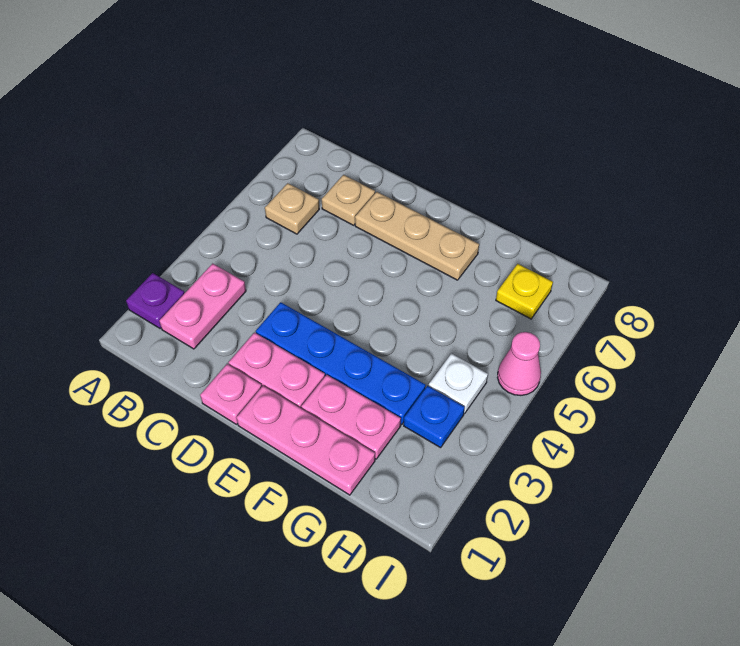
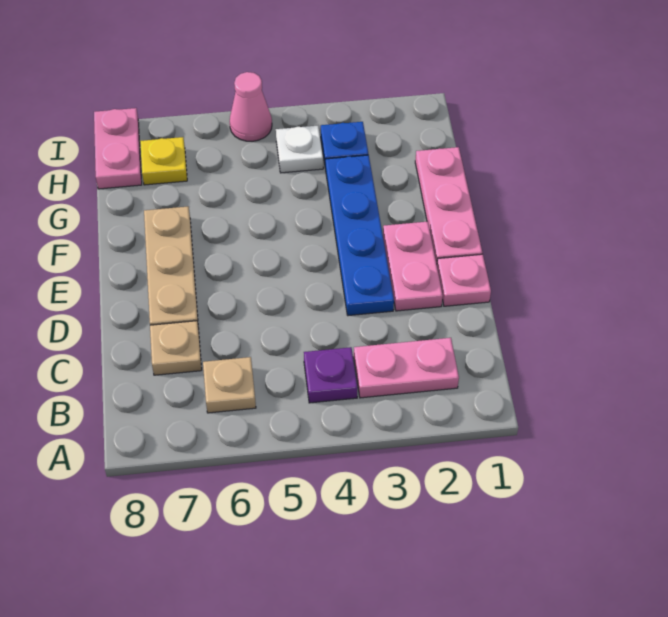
purple plate A2 level 1 -> purple plate B4 level 1
pink plate F2:G2 level 1 -> pink plate H8:I8 level 1

